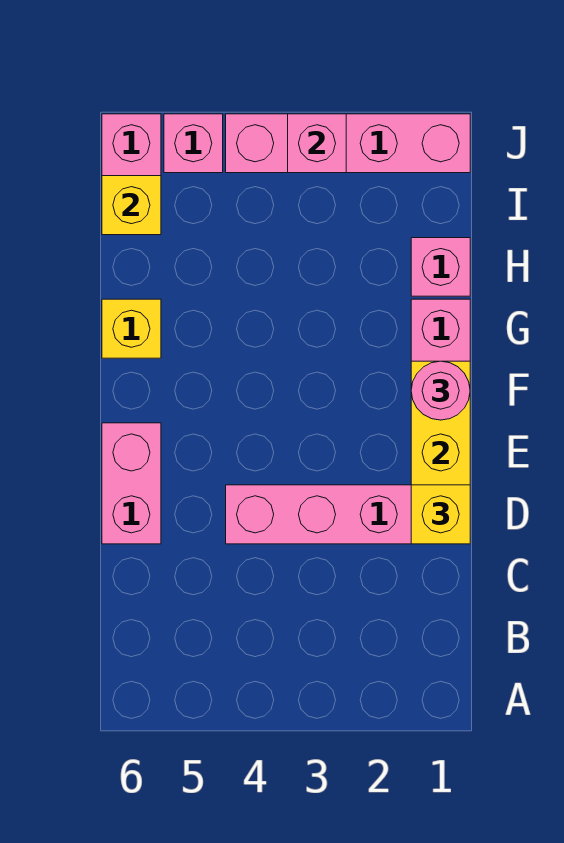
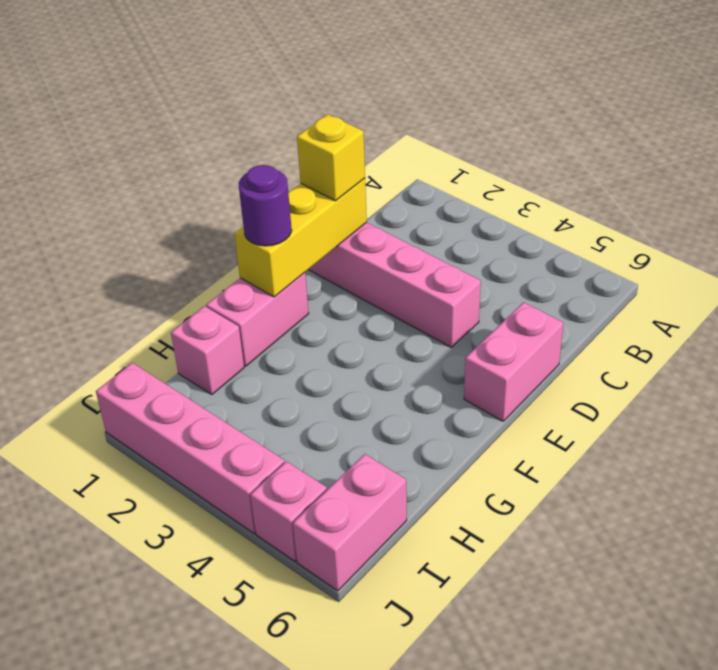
pink round brick F1 level 3 -> purple round brick F1 level 3
yellow brick G6 level 1 -> none
yellow brick I6 level 2 -> none
pink brick J3 level 2 -> none

